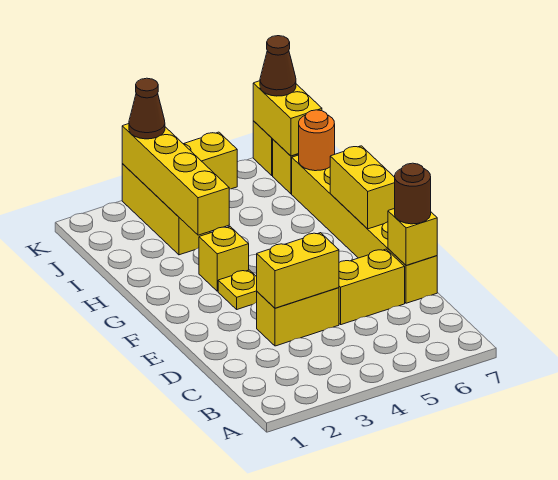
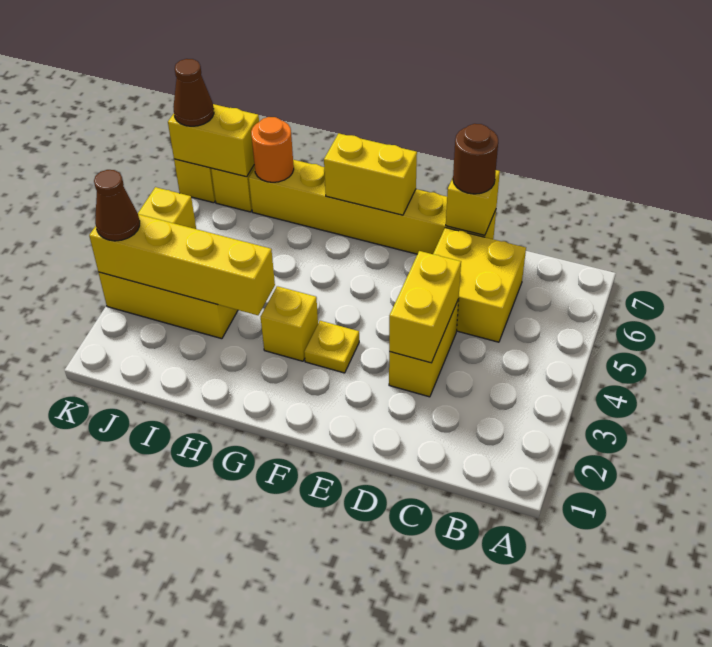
yellow brick D5:D6 level 1 -> yellow brick C5:D6 level 1

